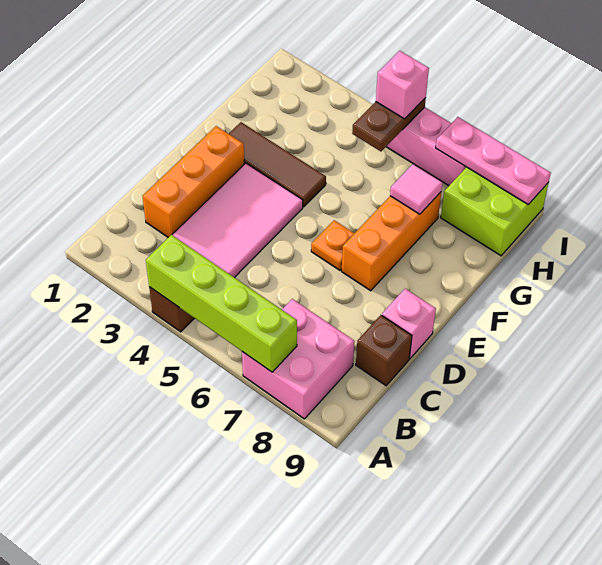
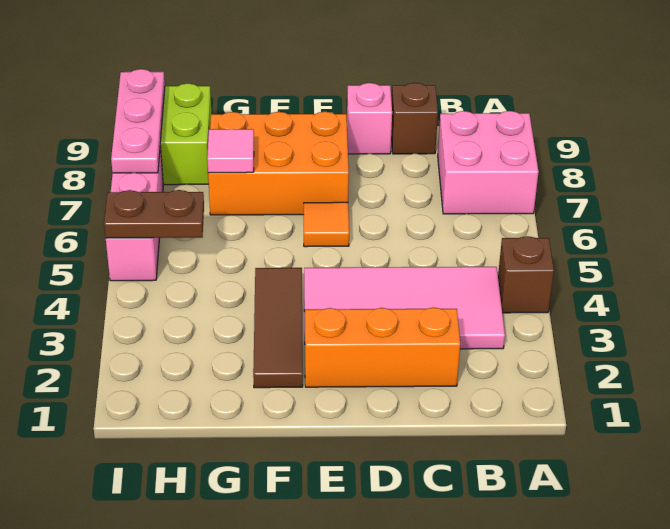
lime brick A4:A7 level 2 -> none
orange plate E6 level 1 -> orange tile E6 level 1
orange brick E7:G7 level 1 -> orange brick E7:G8 level 1
pink brick I5 level 3 -> none

